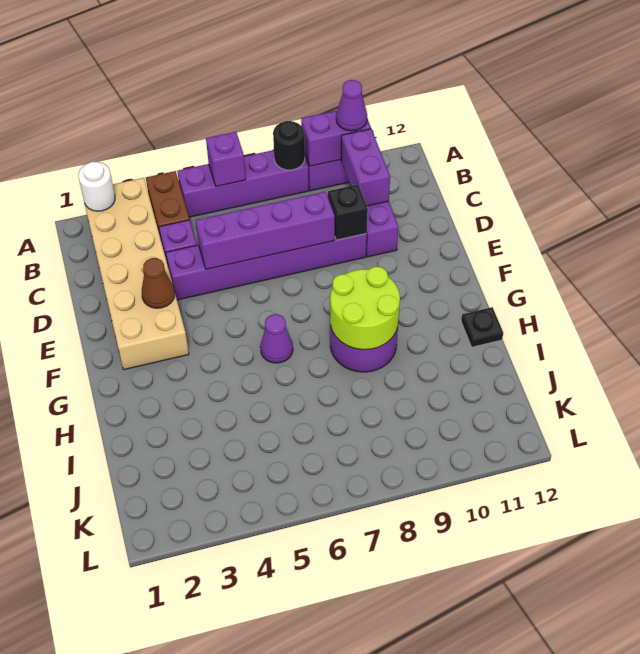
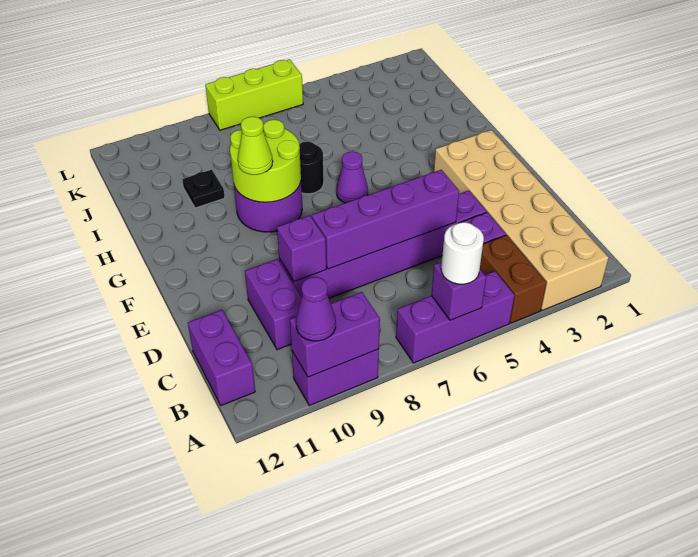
white round brick A2 level 2 -> white round brick A6 level 3
purple brick A5:A8 level 1 -> purple brick A5:A7 level 1
black round brick A8 level 2 -> black round brick H7 level 1
purple brick B10:C10 level 2 -> purple brick B12:C12 level 1
black brick D9 level 2 -> purple brick D9 level 2
brown cone E3 level 2 -> none
none -> lime cone G9 level 3
black plate H12 level 1 -> black plate I10 level 1
none -> lime brick L6:L8 level 1

